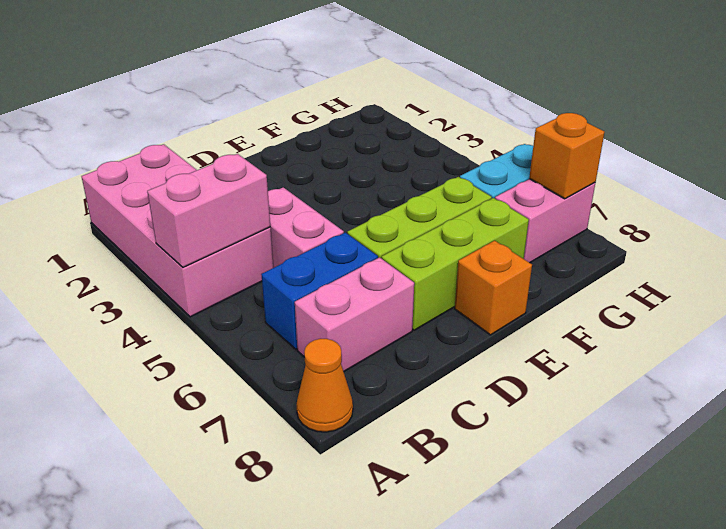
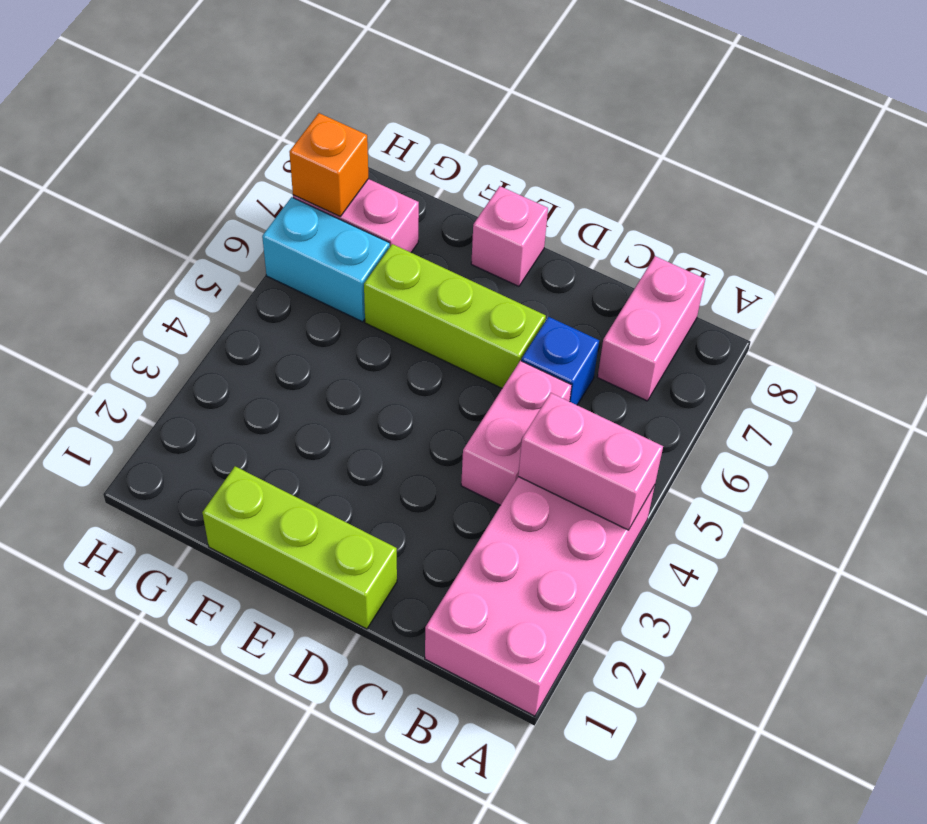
orange cone A8 level 1 -> none
blue brick B6:C6 level 1 -> blue brick C6 level 1
pink brick B7:C7 level 1 -> pink brick B7:B8 level 1
lime brick D7:F7 level 1 -> lime brick D1:F1 level 1
orange brick E8 level 1 -> pink brick E8 level 1

